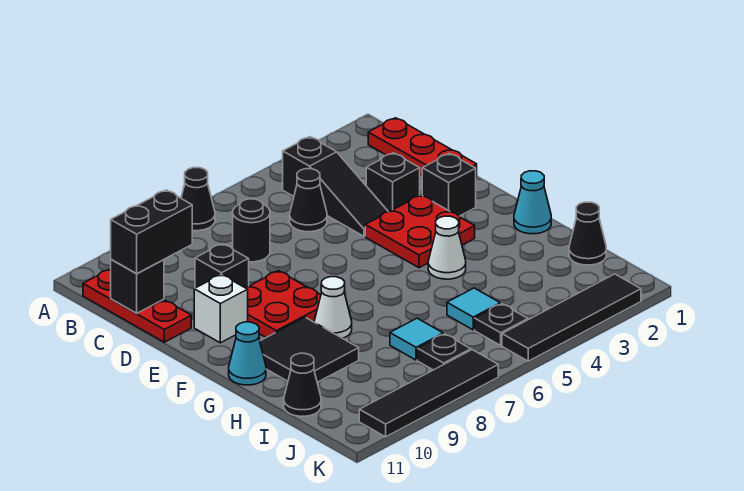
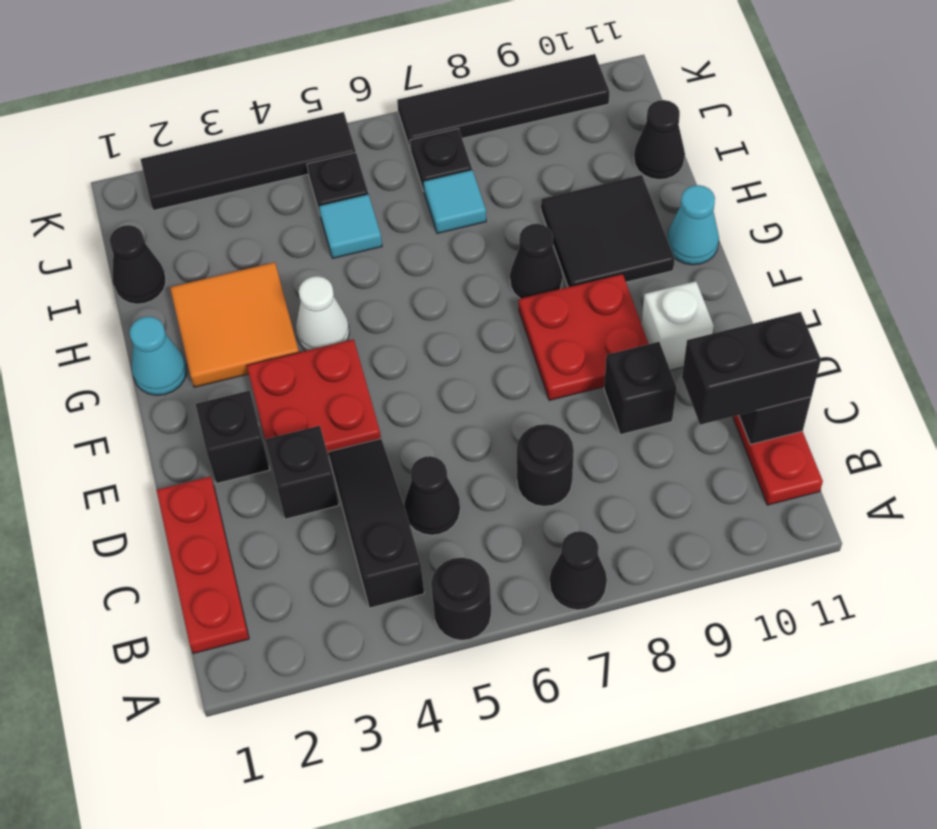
none -> black round brick A5 level 1
none -> orange tile G2:H3 level 1
white cone G8 level 1 -> black cone G8 level 1

